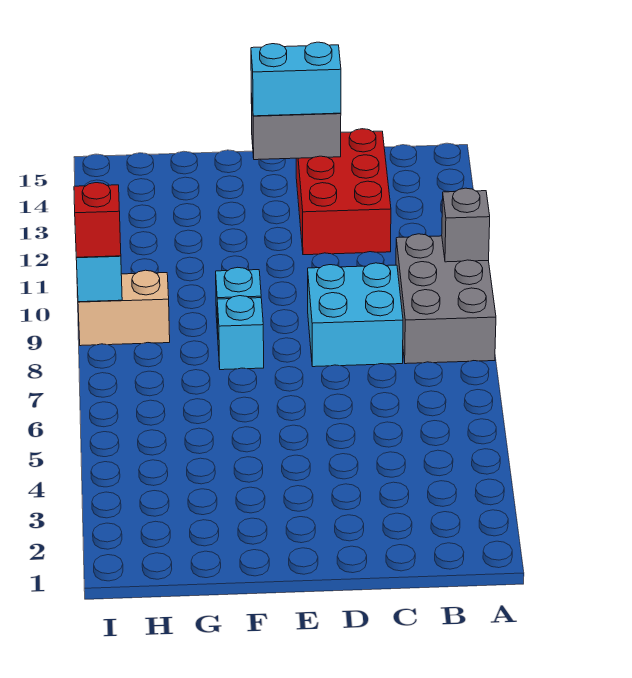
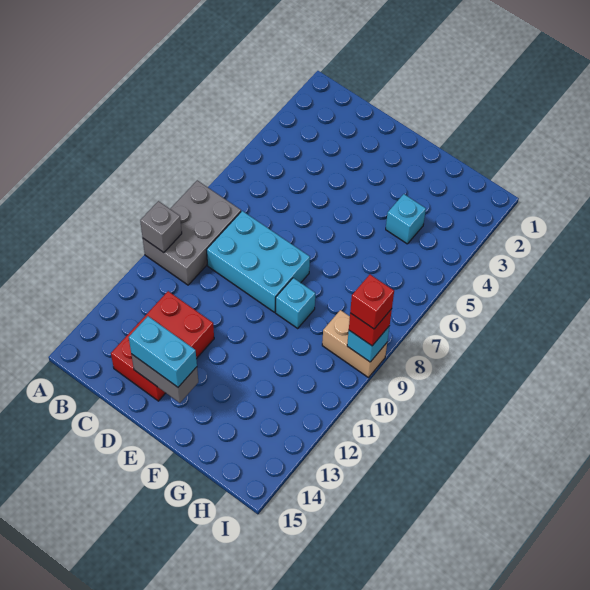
cyan brick C8:D9 level 1 -> cyan brick C8:E9 level 1
cyan brick F8 level 1 -> cyan brick G4 level 1
none -> red brick I9 level 4

